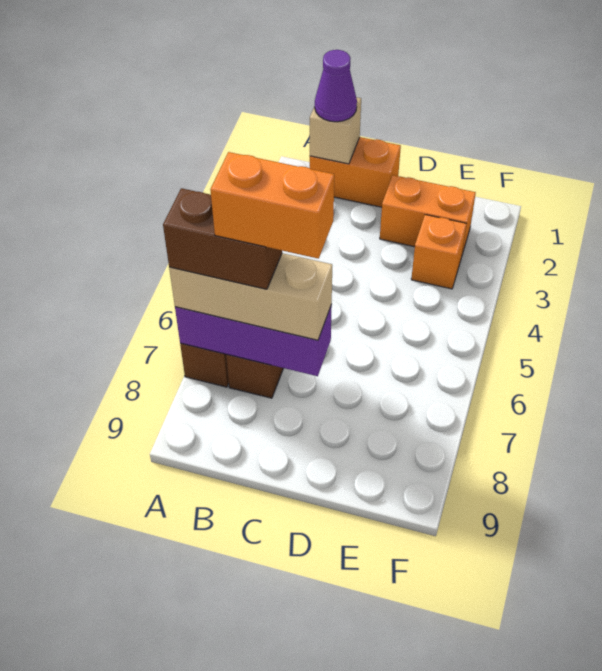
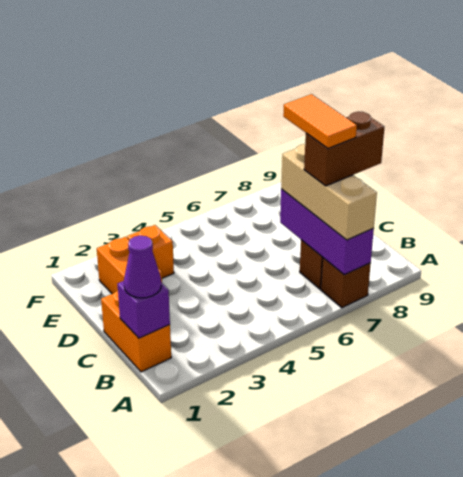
brown brick A7:B7 level 4 -> brown brick B7:B8 level 4
tan brick B1 level 2 -> purple brick B1 level 2
orange brick B7:C7 level 5 -> orange tile B7:C7 level 5

